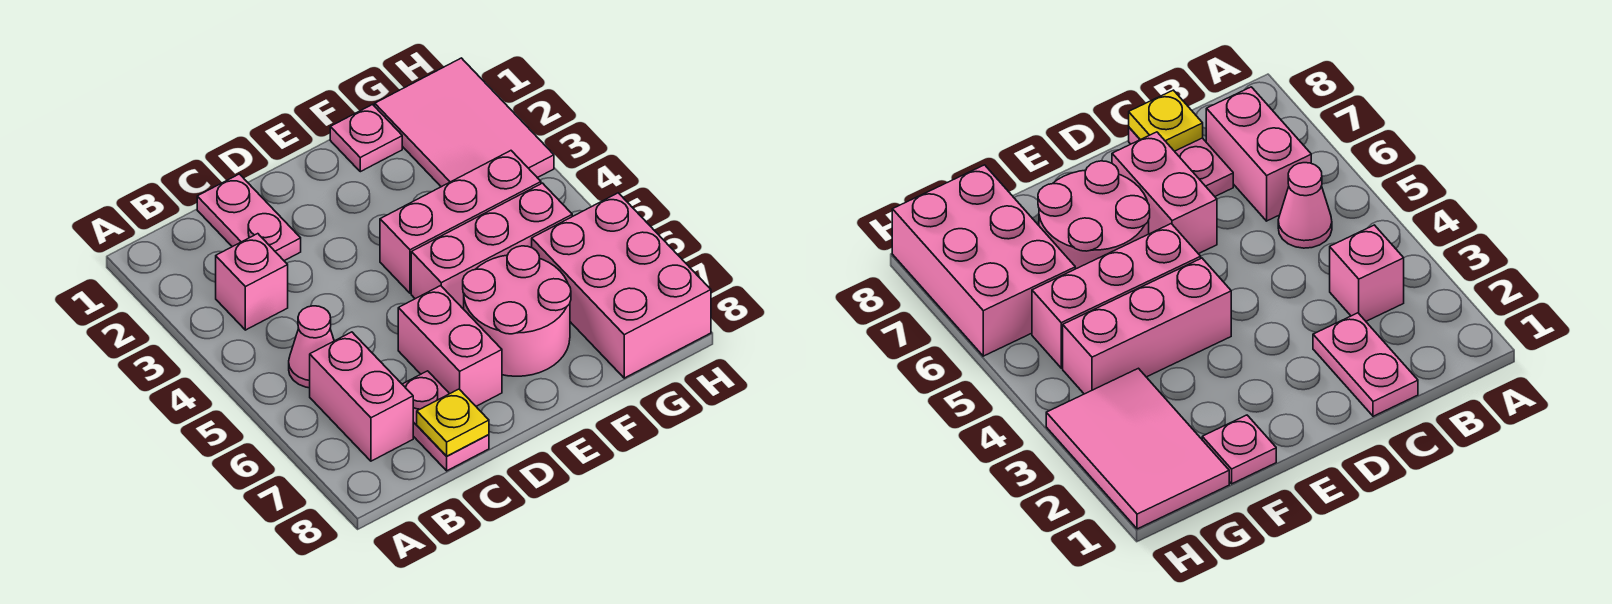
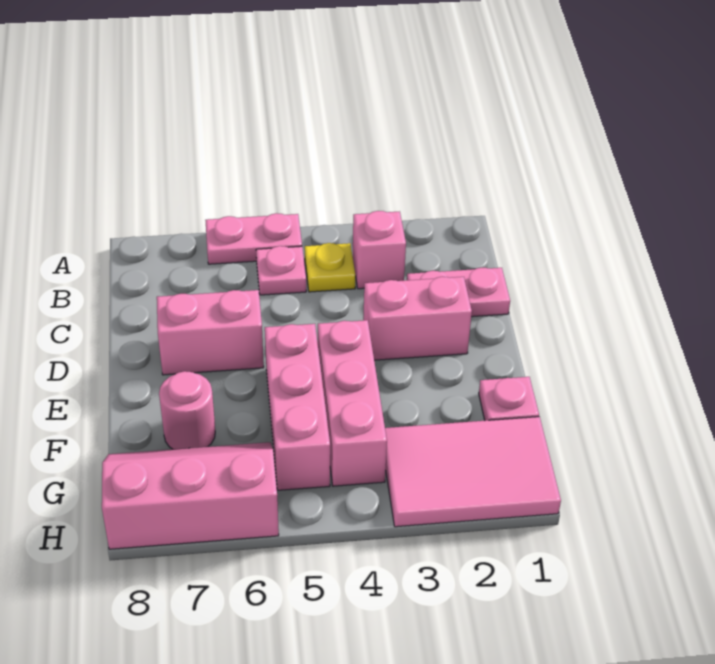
pink cone B5 level 1 -> pink plate B5 level 1
pink brick B6:B7 level 1 -> pink brick D2:D3 level 1
pink plate C7:C8 level 1 -> pink plate A5:A6 level 1
yellow plate C8 level 2 -> yellow plate B4 level 1
pink round brick E6:F7 level 1 -> pink round brick F7 level 1
pink brick G6:H8 level 1 -> pink slope G6:H8 level 1 top H

